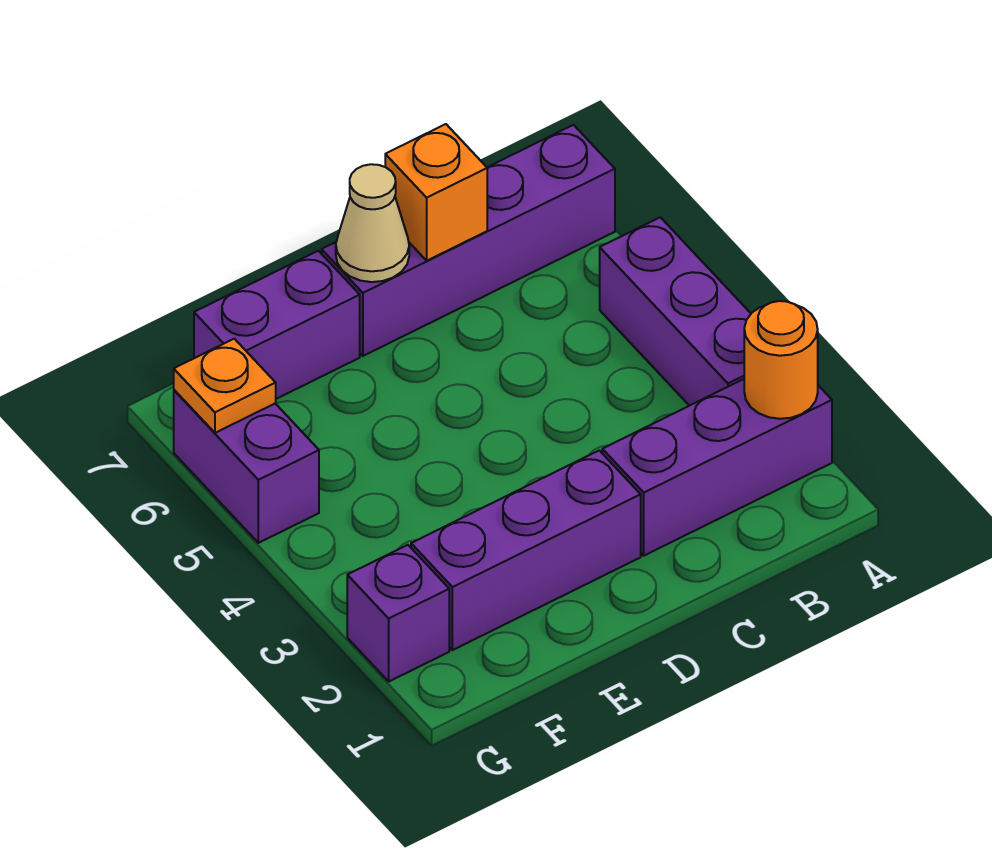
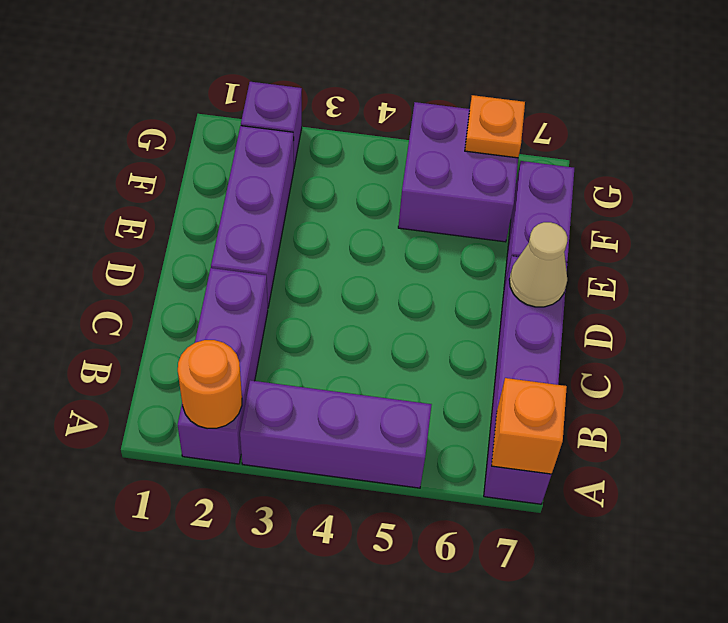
orange brick C7 level 2 -> orange brick A7 level 2
purple brick G5:G6 level 1 -> purple brick F5:G6 level 1

